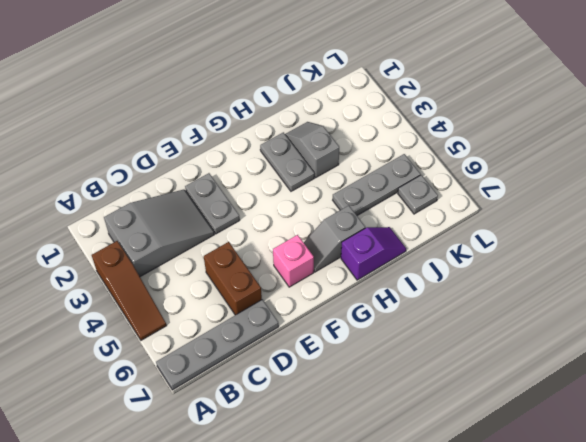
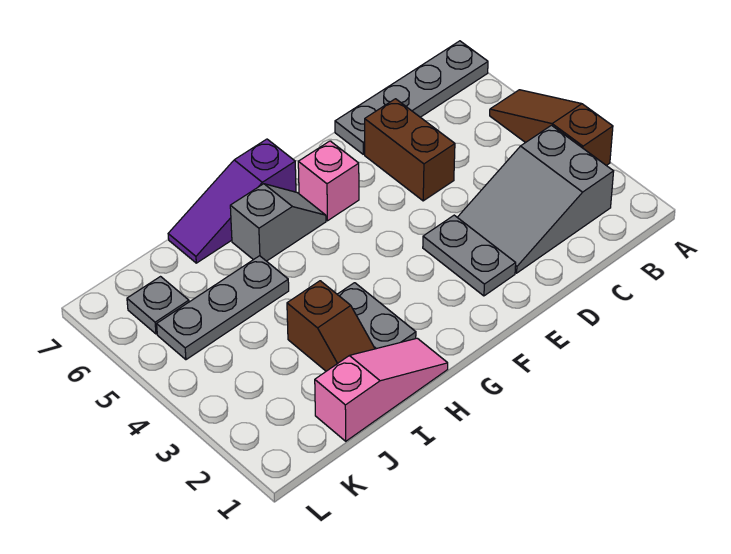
none -> pink slope H1:J1 level 1 top J
purple slope H7:I7 level 1 top H -> purple slope G7:I7 level 1 top G
grey slope I2:I3 level 1 top 3 -> brown slope I2:I3 level 1 top 3

